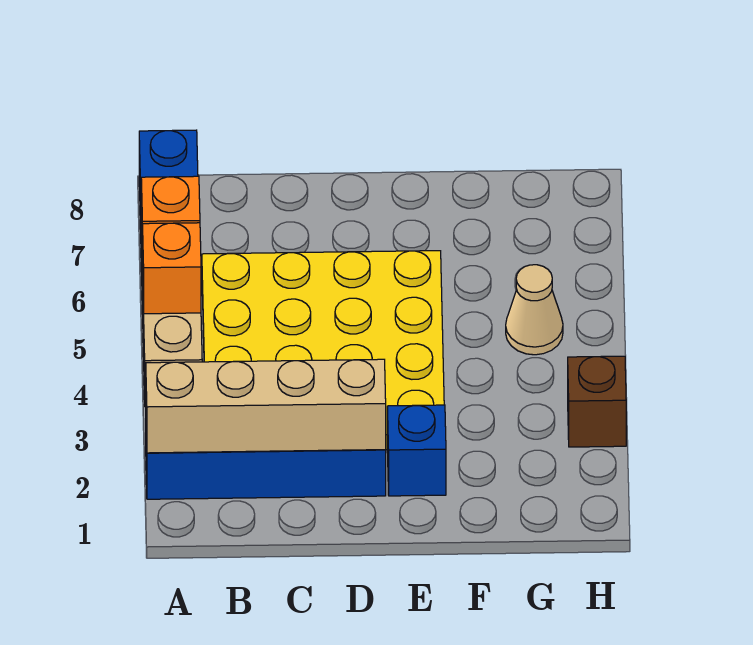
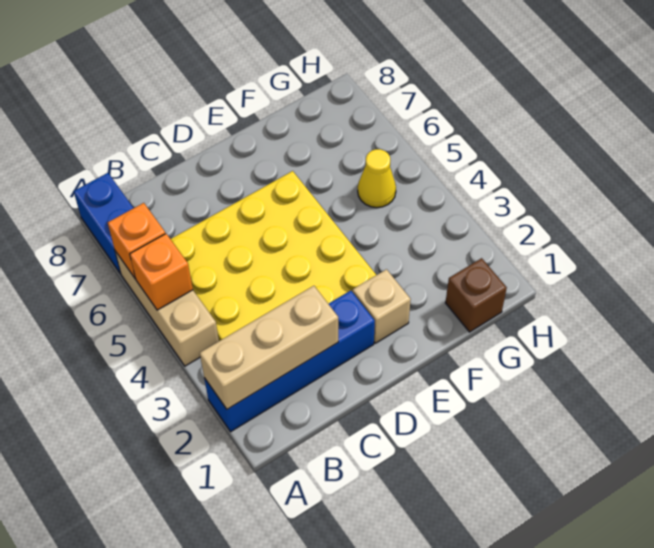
tan brick A2:D2 level 2 -> tan brick A2:C2 level 2
blue brick E2 level 1 -> tan brick E2 level 1
tan cone G5 level 1 -> yellow cone G5 level 1
brown brick H3 level 1 -> brown brick G1 level 1

